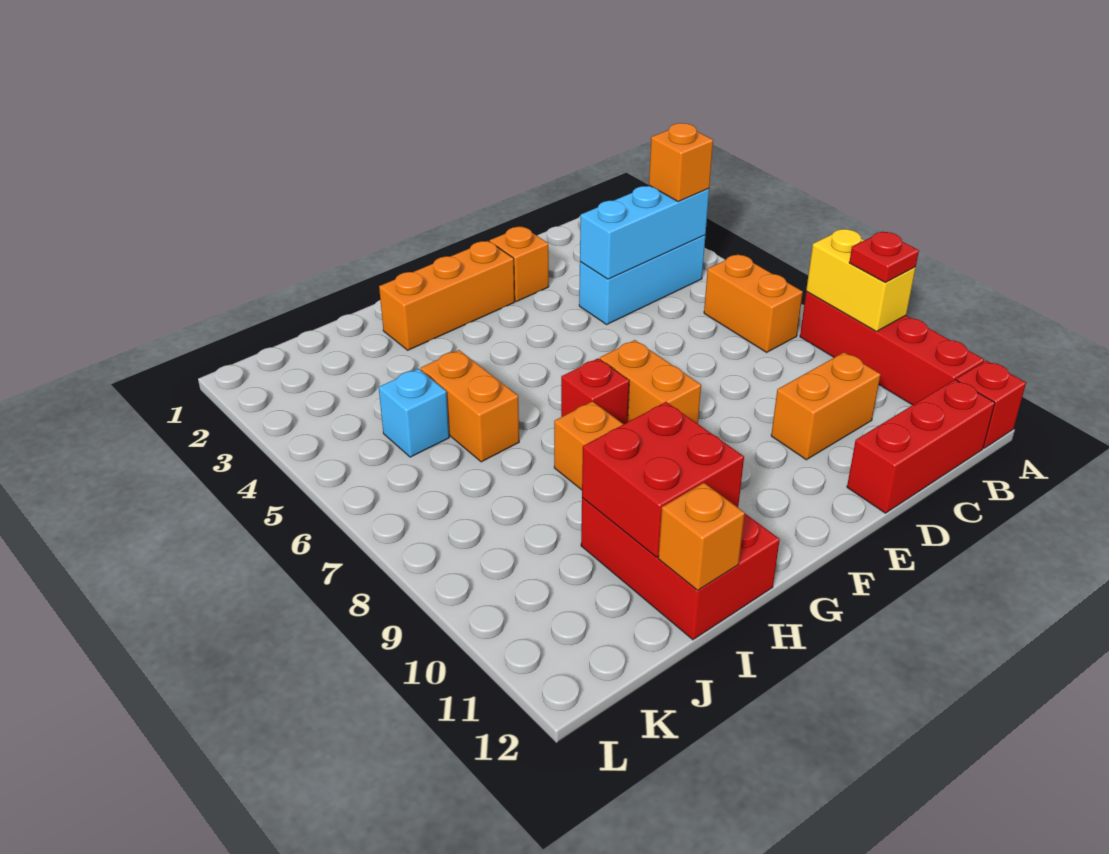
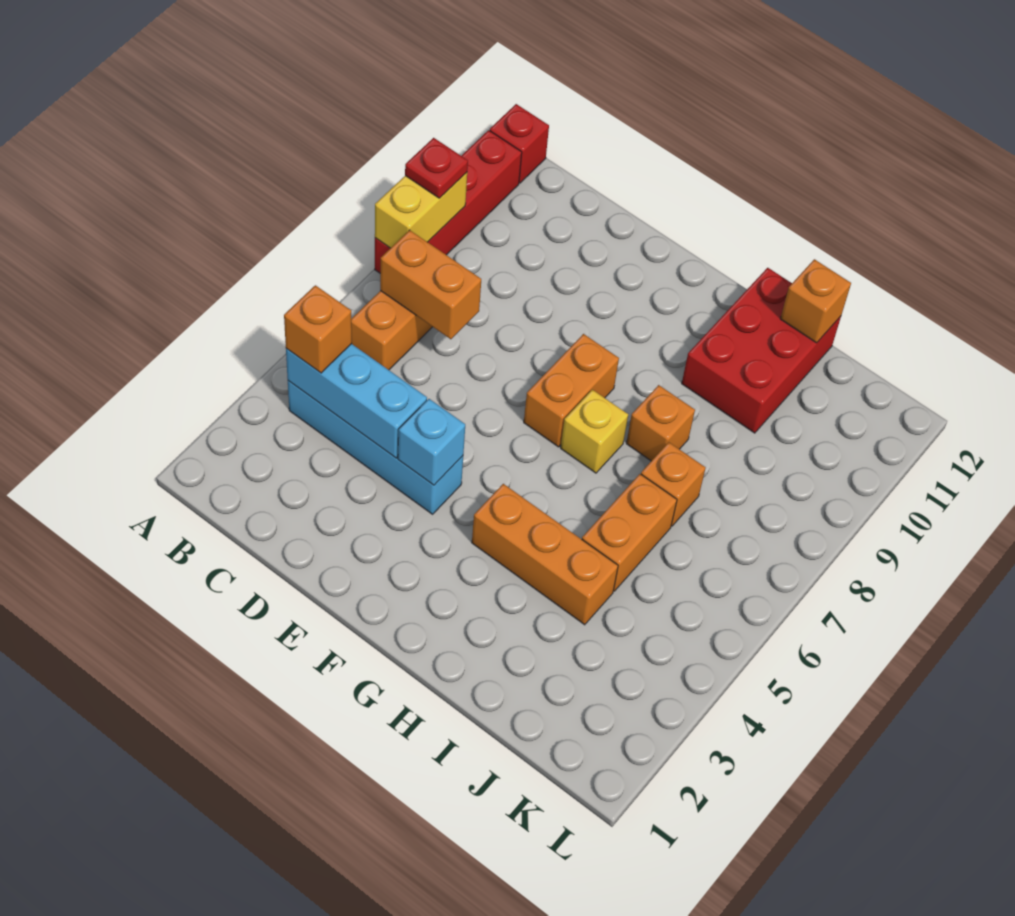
cyan brick B4:D4 level 1 -> cyan brick B4:E4 level 1
red brick B12:D12 level 1 -> none
orange brick C10:D10 level 1 -> orange brick B7:C7 level 2
orange brick E2 level 1 -> orange brick I7 level 1
orange brick F2:H2 level 1 -> orange brick G4:I4 level 1
red brick G7 level 1 -> yellow brick G7 level 1
red brick H10:I11 level 2 -> none
cyan brick J5 level 1 -> cyan brick E4 level 2

